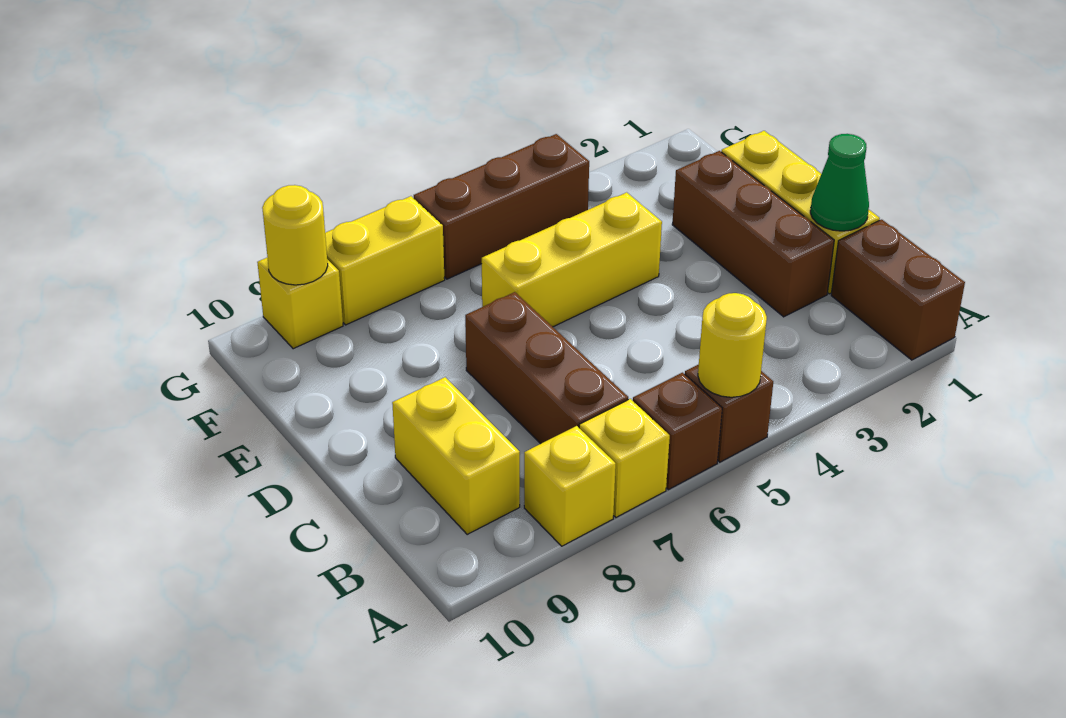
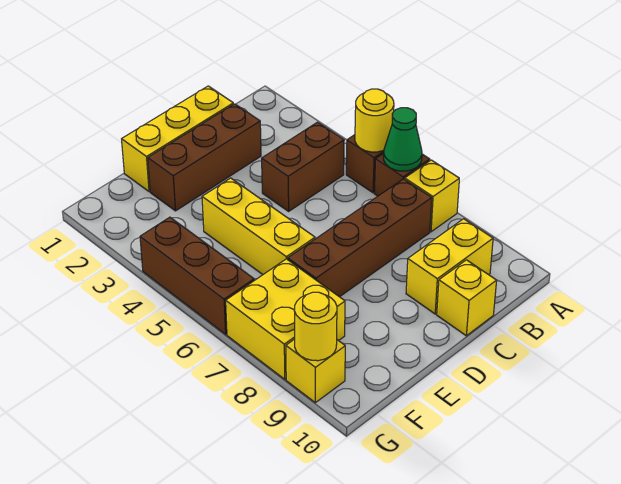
brown brick A1:B1 level 1 -> brown brick B4:C4 level 1
yellow brick A8 level 1 -> yellow brick C10 level 1
brown brick B7:D7 level 1 -> brown brick B7:E7 level 1
green cone C1 level 2 -> green cone A6 level 2
yellow brick G7:G8 level 1 -> yellow brick F7:G8 level 1

